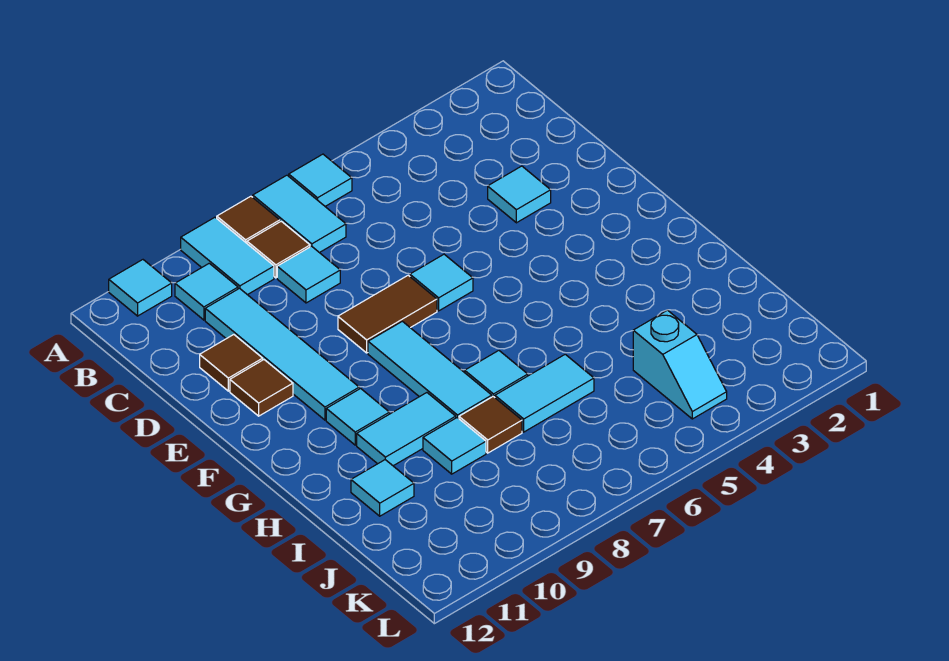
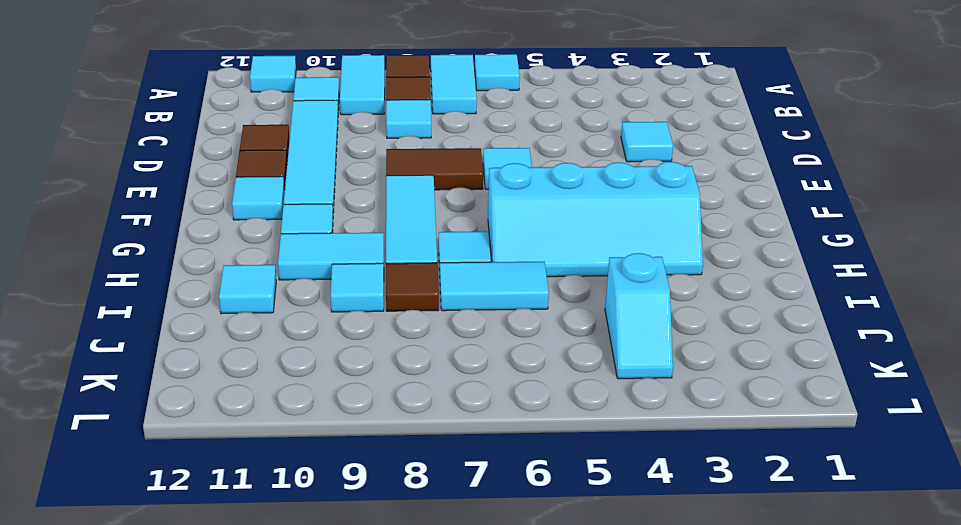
none -> cyan tile F11 level 1
none -> cyan slope G3:H6 level 1 top G

